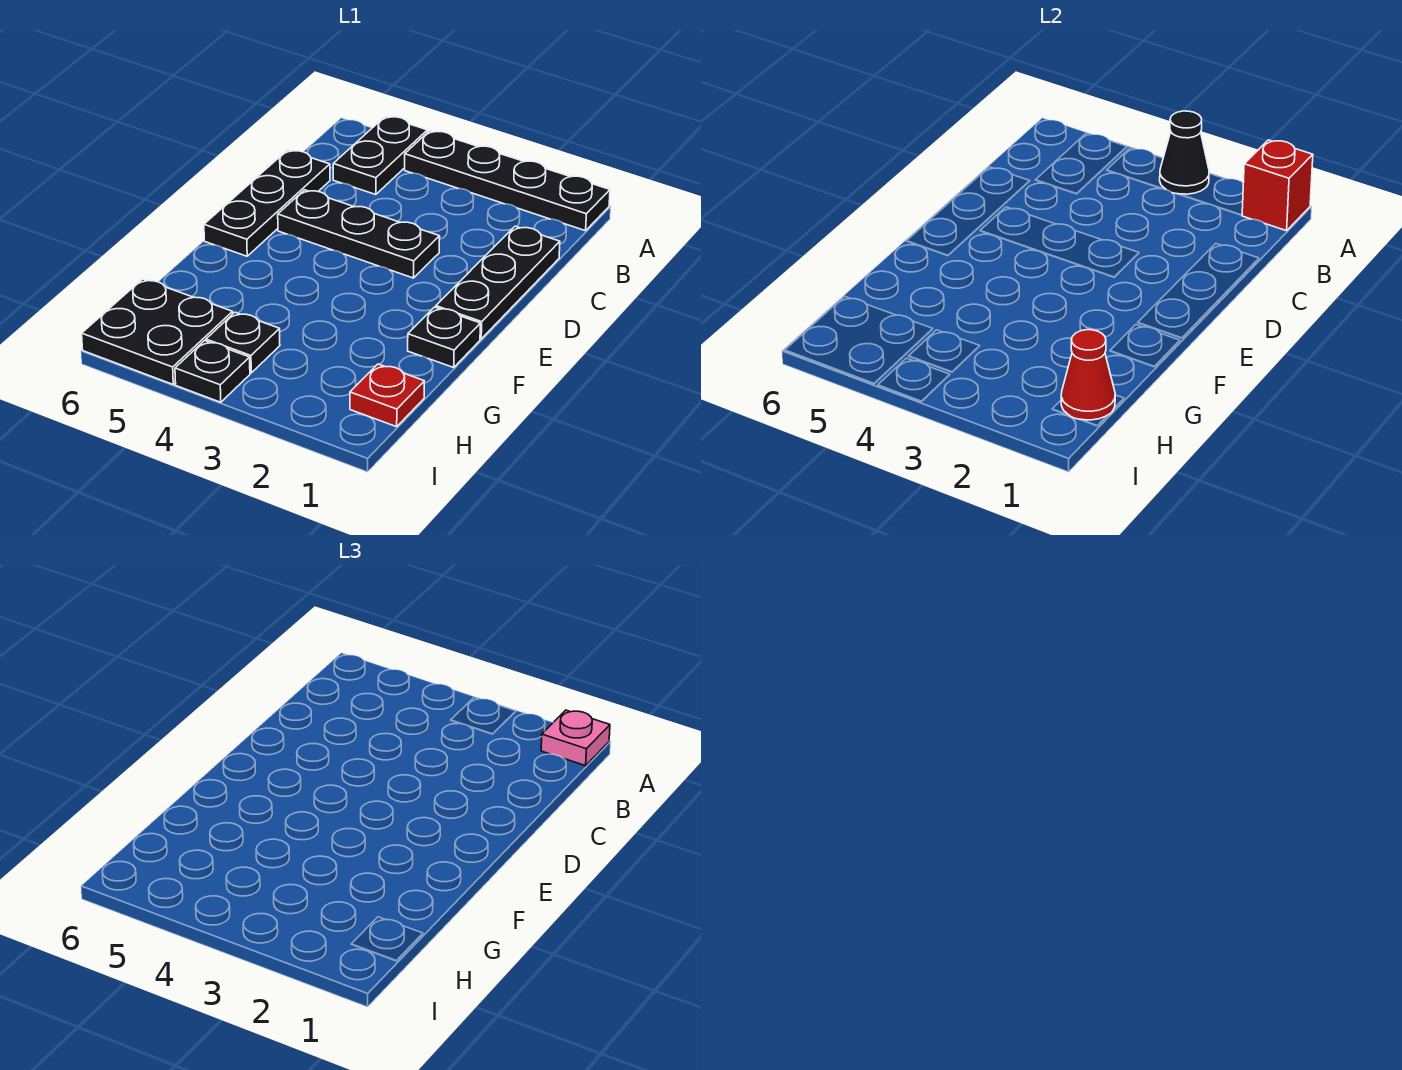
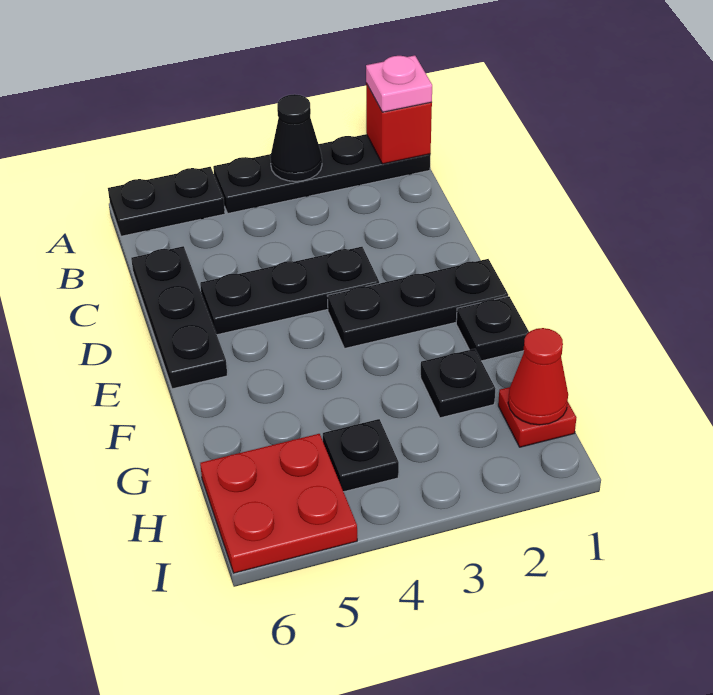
black plate A5:B5 level 1 -> black plate A5:A6 level 1
black plate C1:E1 level 1 -> black plate E1:E3 level 1
black plate H5:I6 level 1 -> red plate H5:I6 level 1
black plate I4 level 1 -> black plate G2 level 1

